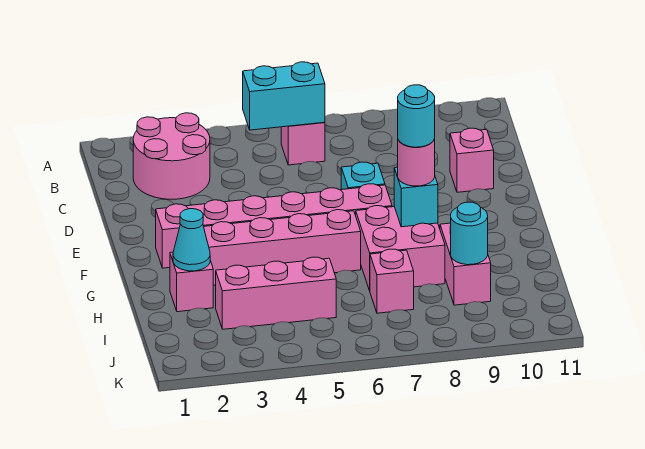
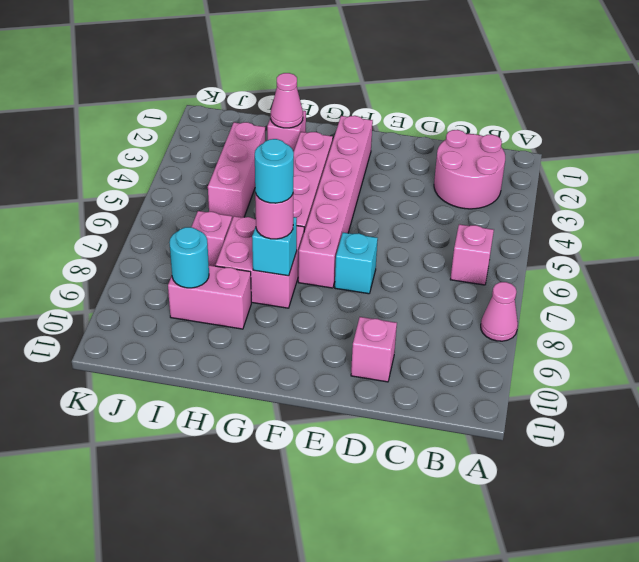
none -> pink cone A8 level 1
cyan brick B5:B6 level 2 -> none
cyan cone H2 level 2 -> pink cone H2 level 2

